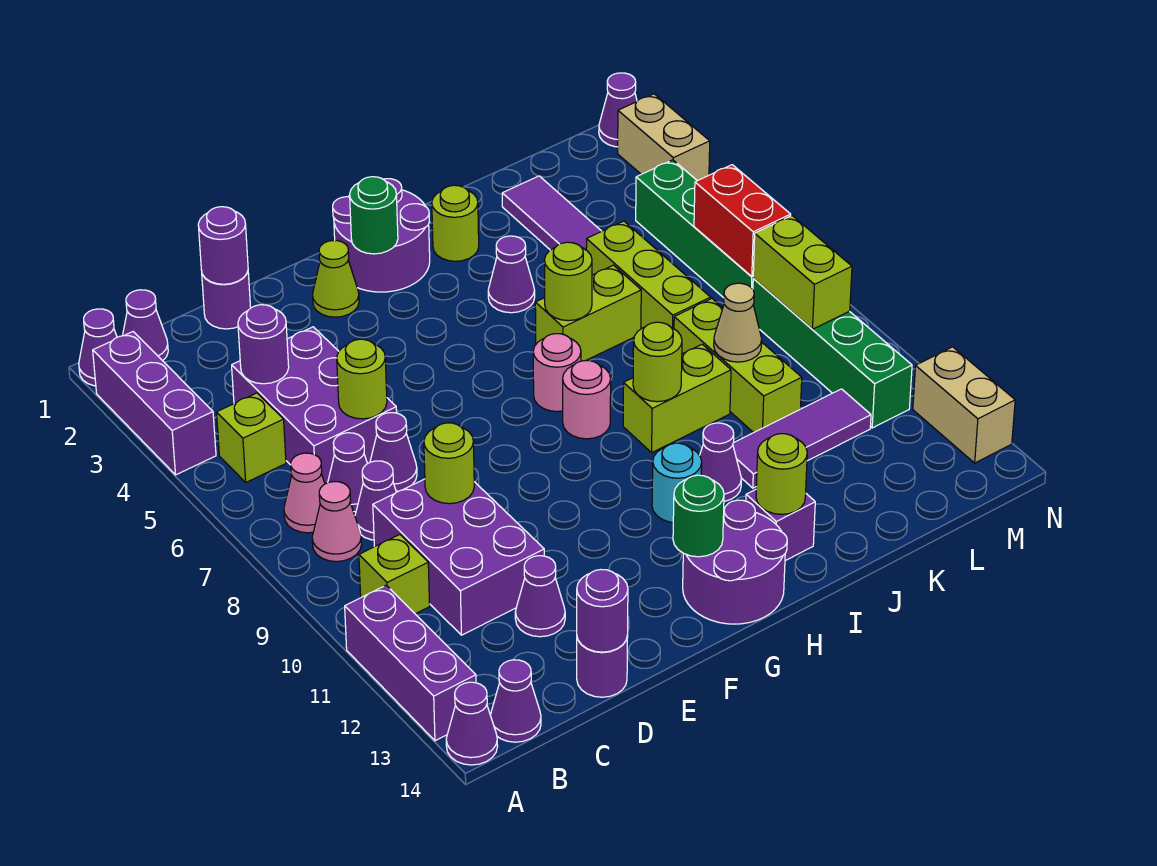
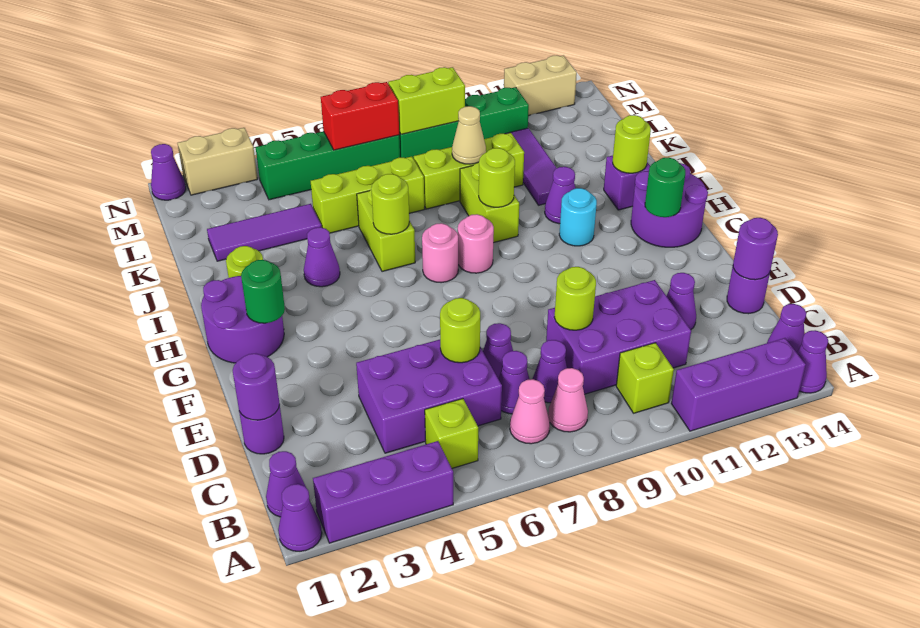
purple round brick C4 level 2 -> none
lime cone F2 level 1 -> none

